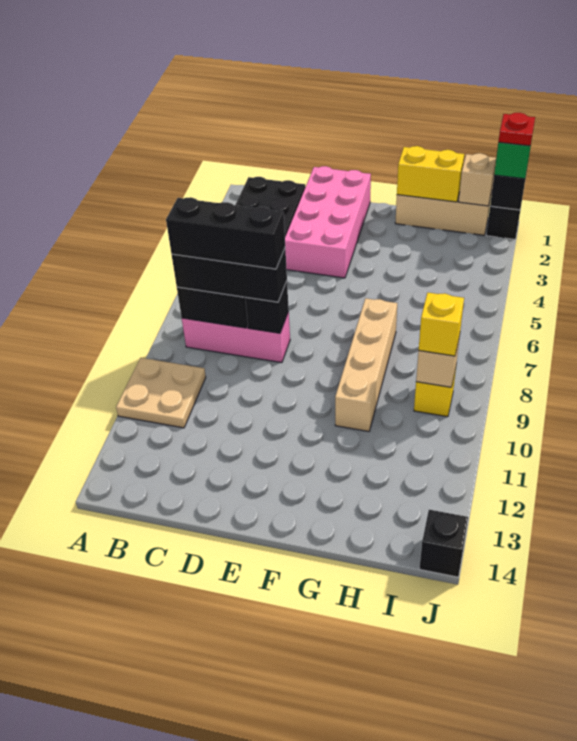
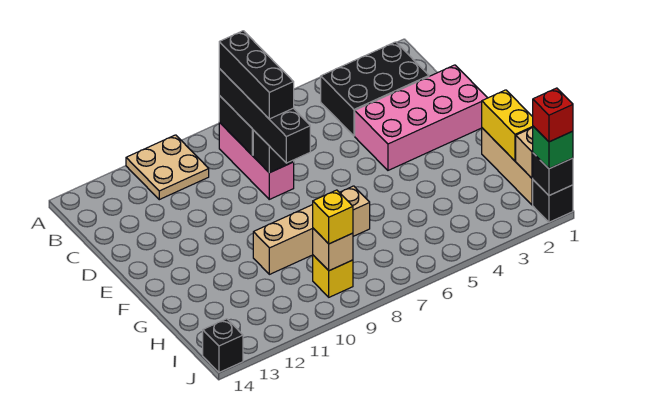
black brick B8:D8 level 3 -> black brick B8:E8 level 3
red plate J1 level 4 -> red brick J1 level 4

